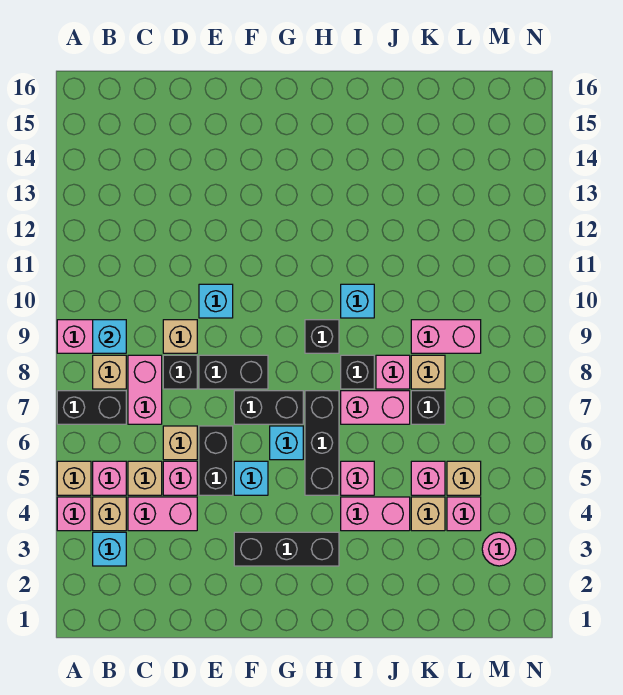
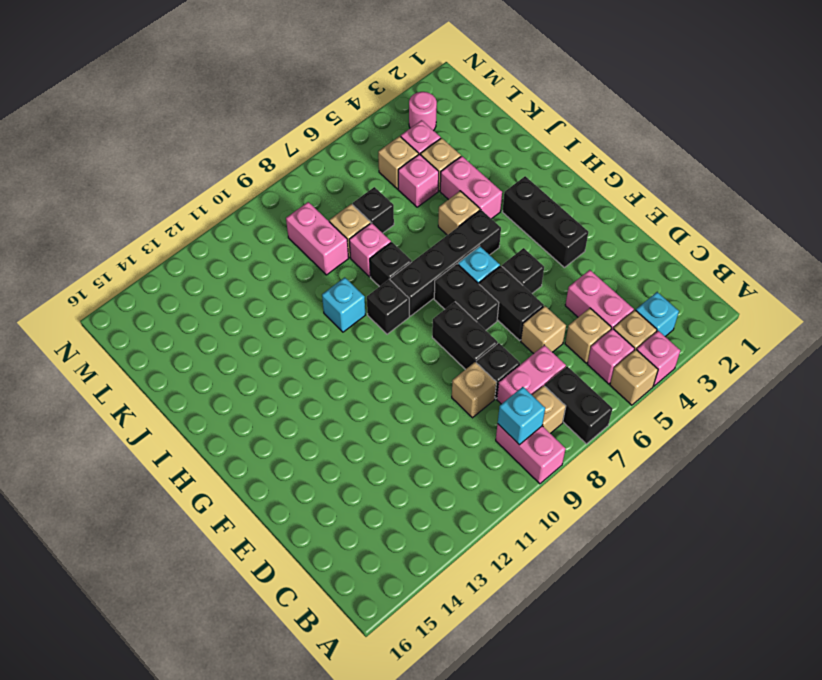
pink brick D5 level 1 -> none
black brick E5:E6 level 1 -> black brick E6:F6 level 1
cyan brick E10 level 1 -> none
cyan brick F5 level 1 -> black brick F5 level 1
black brick H5:H7 level 1 -> black brick H5:H8 level 1
pink brick I5 level 1 -> tan brick I5 level 1
pink brick I7:J7 level 1 -> none

